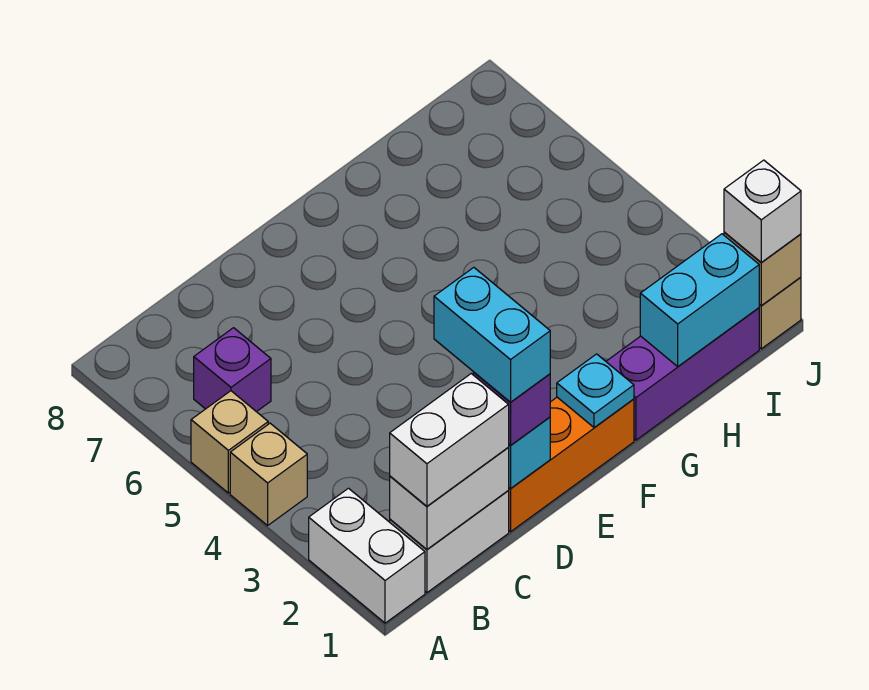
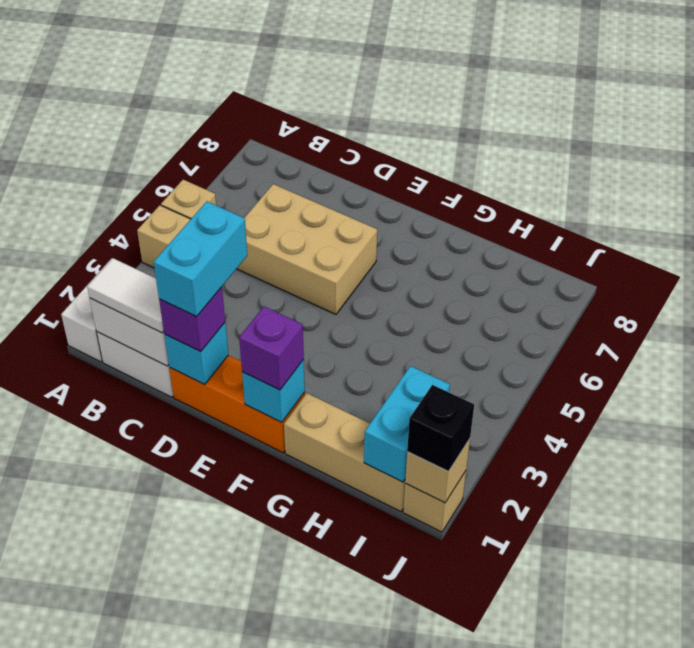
white brick B1:C1 level 3 -> white tile B1:C1 level 3
purple brick B6 level 1 -> purple brick F1 level 3
none -> tan brick C5:E6 level 1
cyan plate F1 level 2 -> cyan brick F1 level 2
purple brick G1:I1 level 1 -> tan brick G1:I1 level 1
cyan brick H1:I1 level 2 -> cyan brick I1:I2 level 2
white brick J1 level 3 -> black brick J1 level 3

